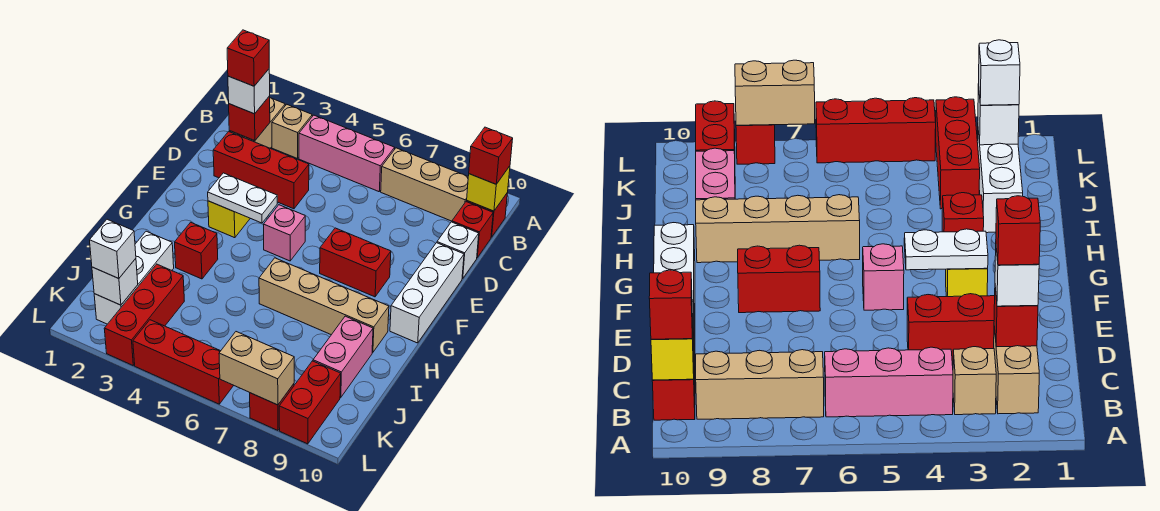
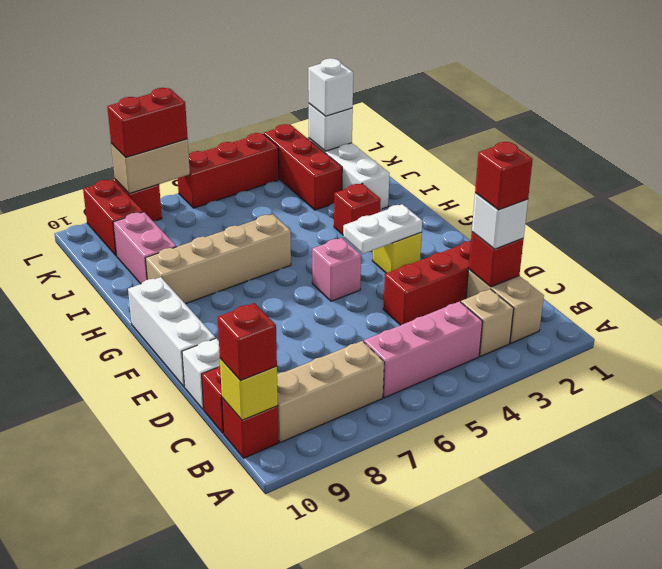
red brick F7:F8 level 1 -> red brick L7:L8 level 3

